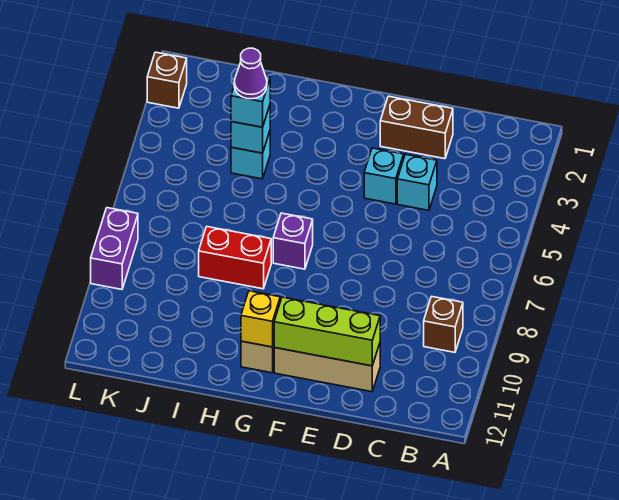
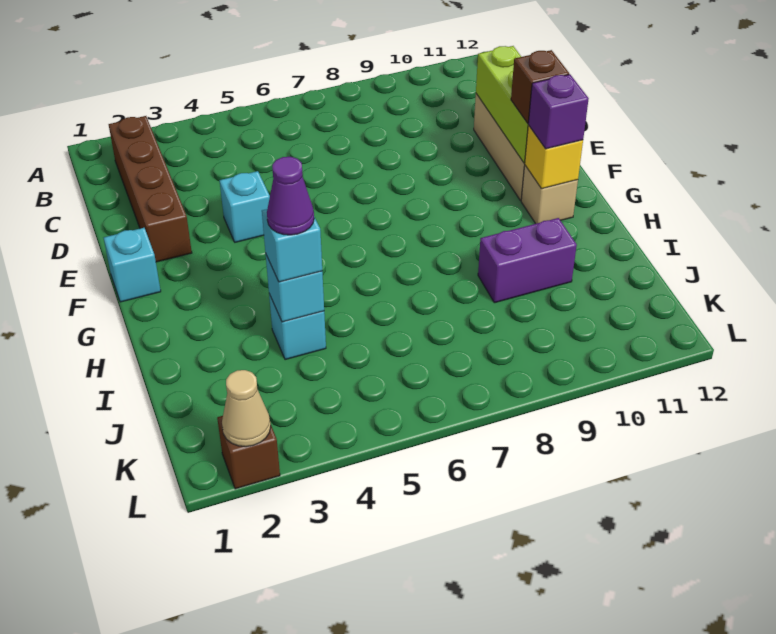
brown brick B9 level 1 -> brown brick F11 level 3
brown brick D2:E2 level 1 -> brown brick B2:E2 level 1
cyan brick D4 level 1 -> cyan brick F1 level 1
purple brick G7 level 1 -> purple brick G11 level 3
red brick H8:I8 level 1 -> none
none -> tan cone L2 level 2
purple brick L8:L9 level 1 -> purple brick I9:I10 level 1

